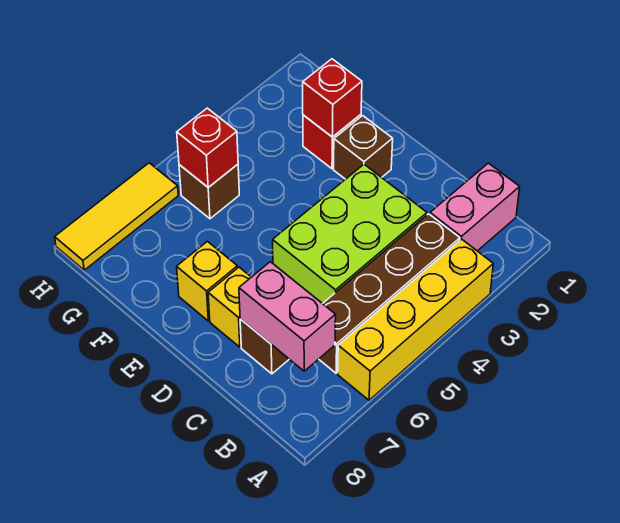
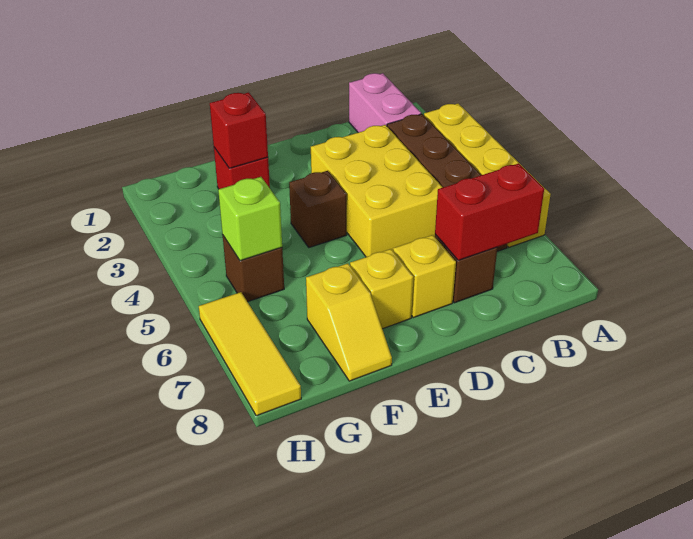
pink brick B7:C7 level 2 -> red brick B7:C7 level 2
lime brick C3:D5 level 1 -> yellow brick C3:D5 level 1
brown brick E2 level 1 -> brown brick E4 level 1
none -> yellow slope F7:F8 level 1 top 7
red brick G5 level 2 -> lime brick G5 level 2

